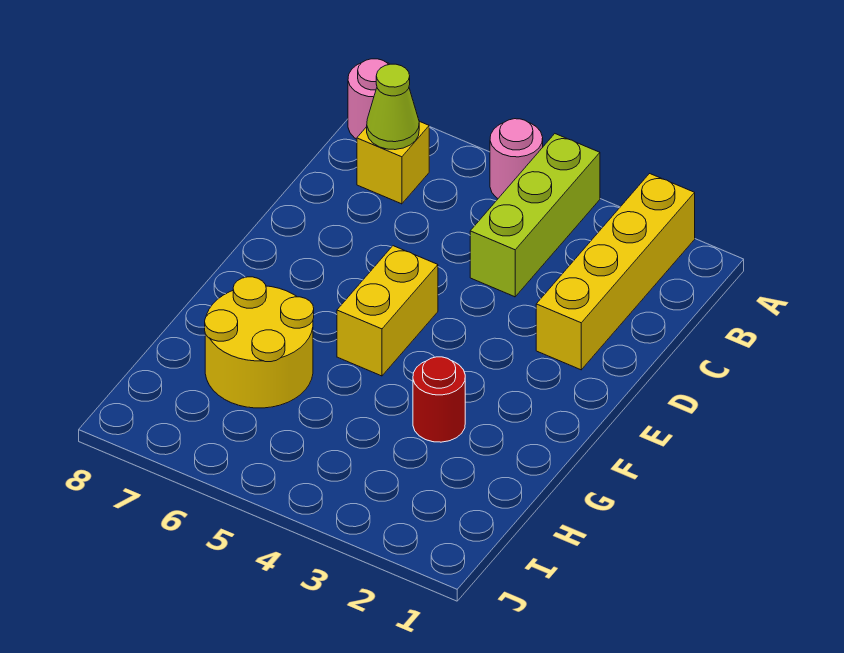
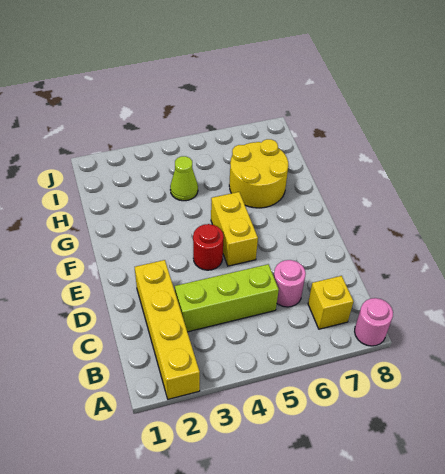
lime brick A4:C4 level 1 -> lime brick C3:C5 level 1
pink round brick A5 level 1 -> pink round brick C6 level 1
lime cone B7 level 2 -> lime cone H4 level 1
red round brick G3 level 1 -> red round brick E4 level 1

